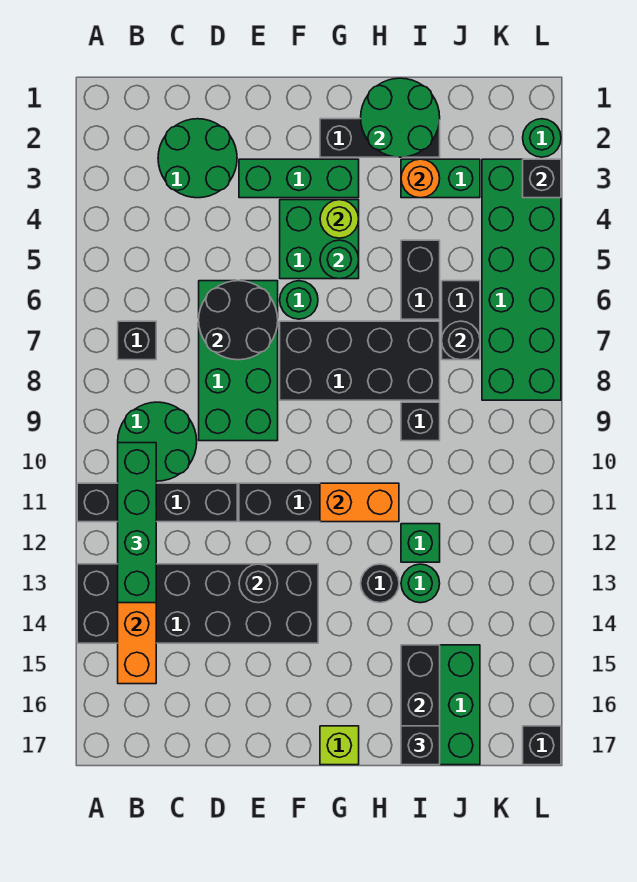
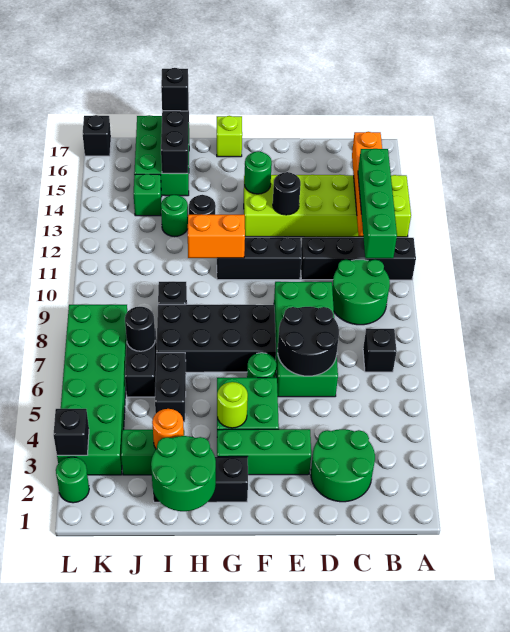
black brick A13:F14 level 1 -> lime brick A13:F14 level 1
green round brick G5 level 2 -> green round brick F14 level 2
green brick I12 level 1 -> green brick J14 level 1

